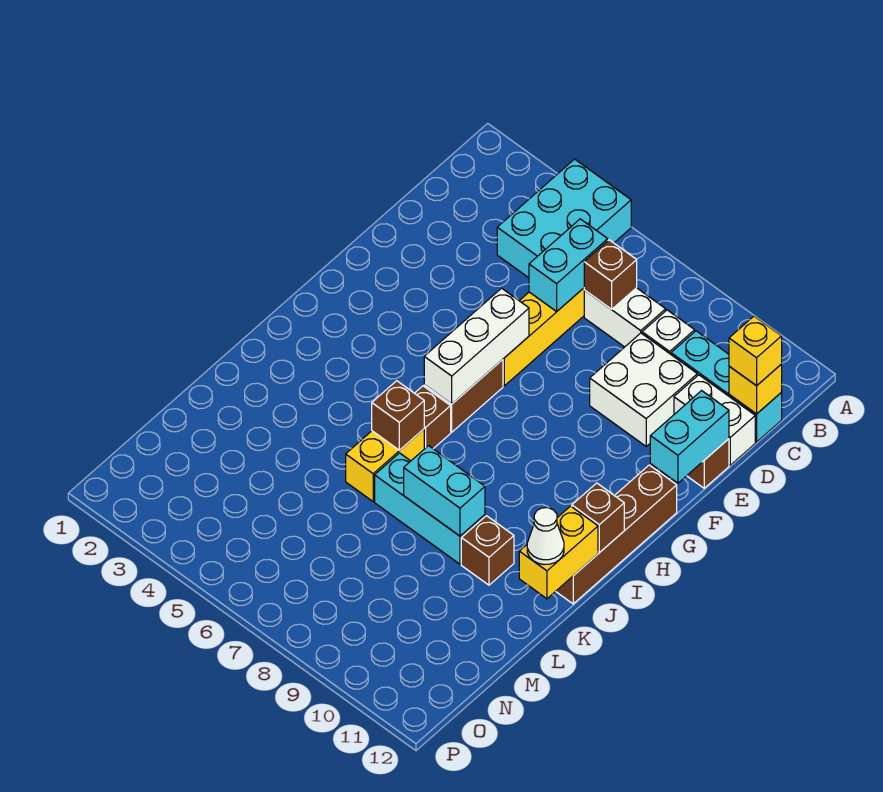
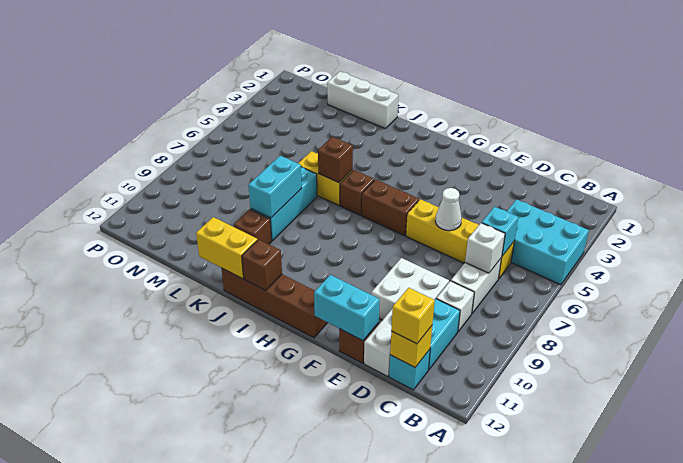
cyan brick C6:D6 level 2 -> cyan brick C6 level 2
brown brick C7 level 2 -> white brick C7 level 2
white brick F6:H6 level 2 -> white brick K1:M1 level 1
white cone K12 level 3 -> white cone E6 level 2

